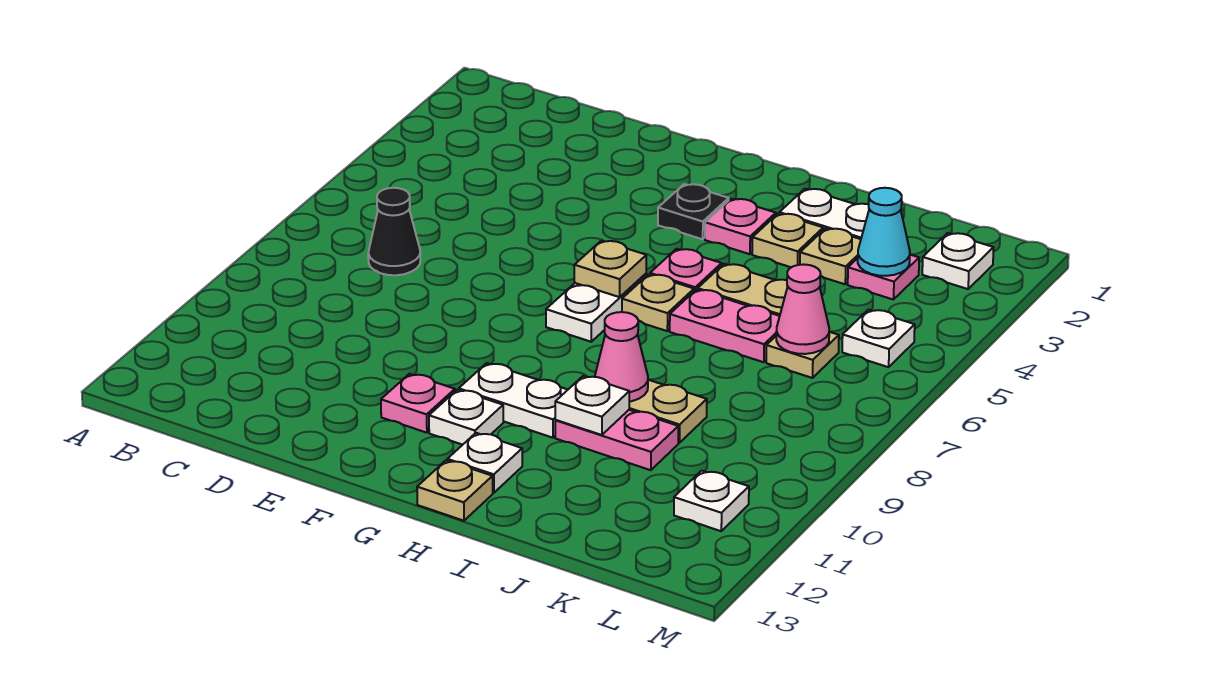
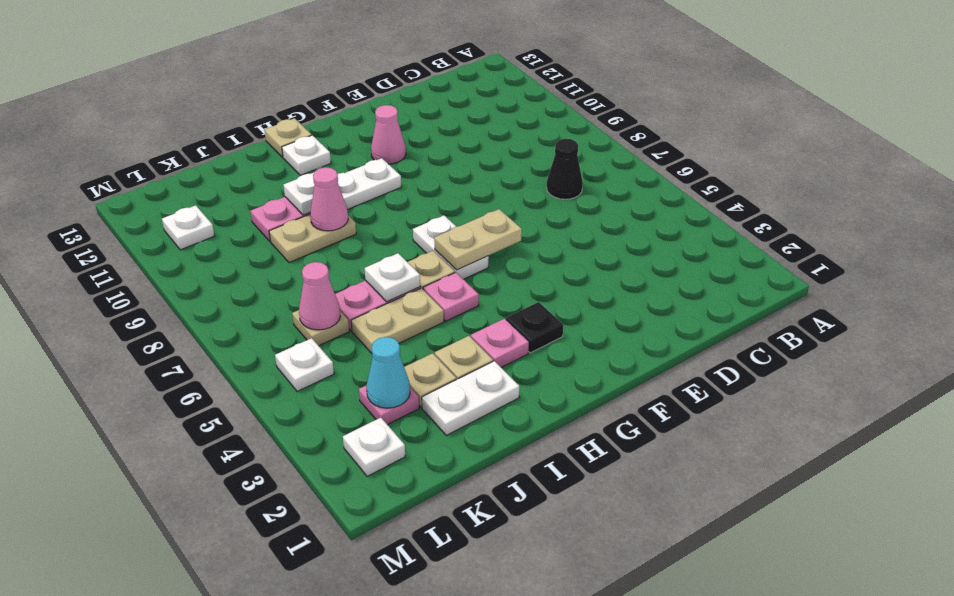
pink plate F11 level 1 -> pink cone F11 level 1
tan plate G6 level 2 -> tan plate F6:G6 level 2
white plate G11 level 1 -> white plate I6 level 2

